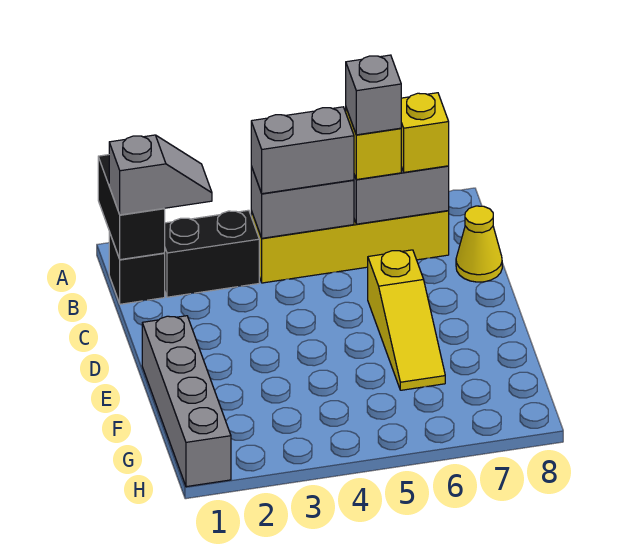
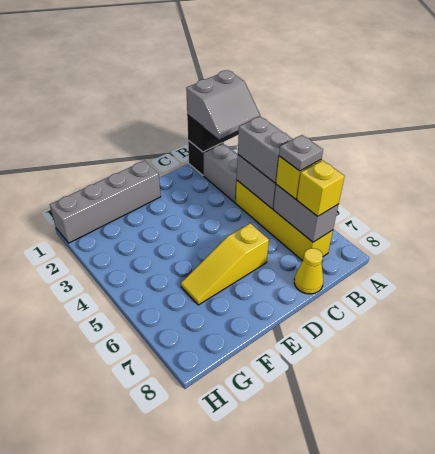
grey slope B1:B2 level 3 top 1 -> grey slope A1:B2 level 3 top 1
black brick B2:B3 level 1 -> grey brick B2:B3 level 1
grey brick B6 level 4 -> grey plate B6 level 4

